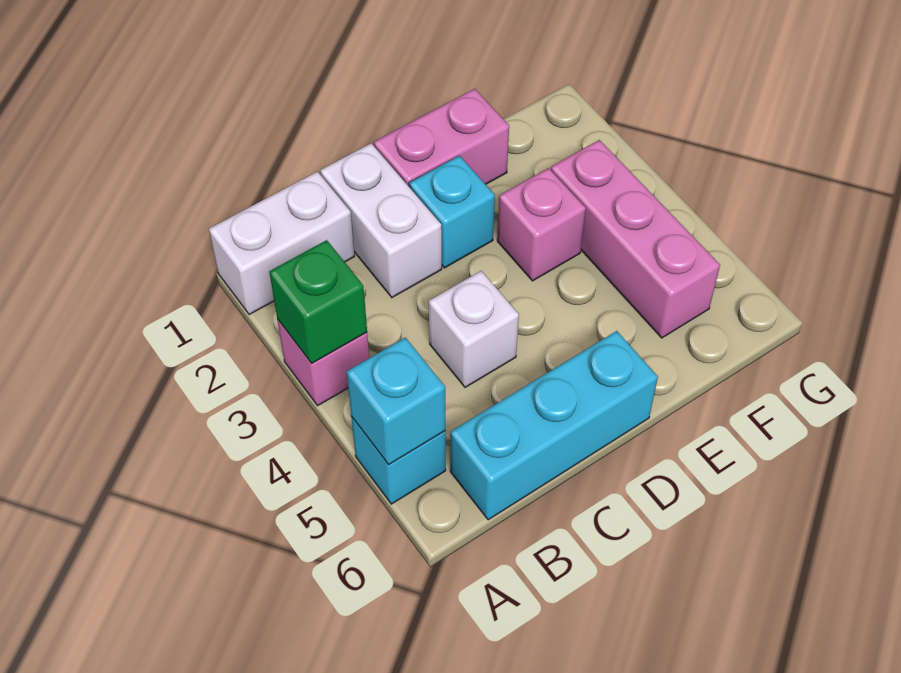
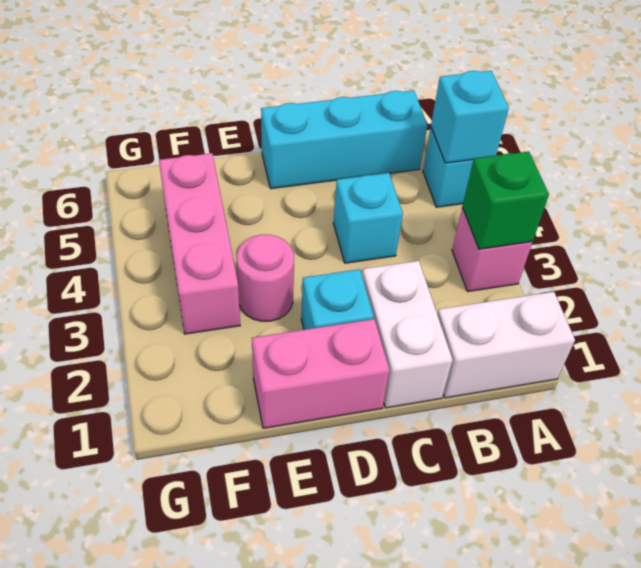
white brick C4 level 1 -> cyan brick C4 level 1
pink brick E3 level 1 -> pink round brick E3 level 1

